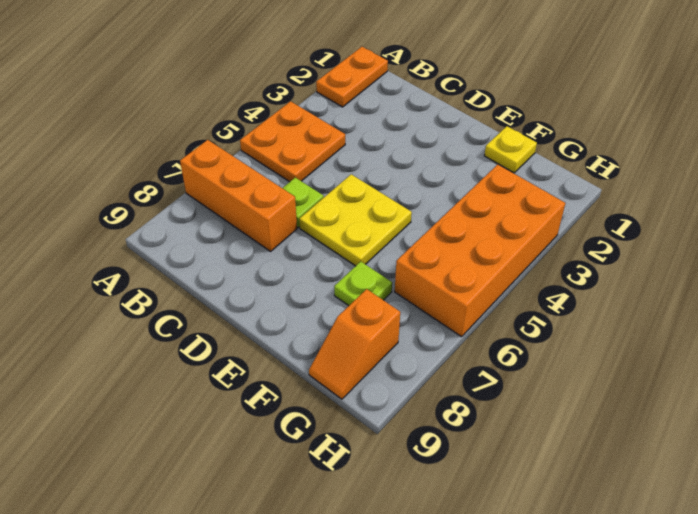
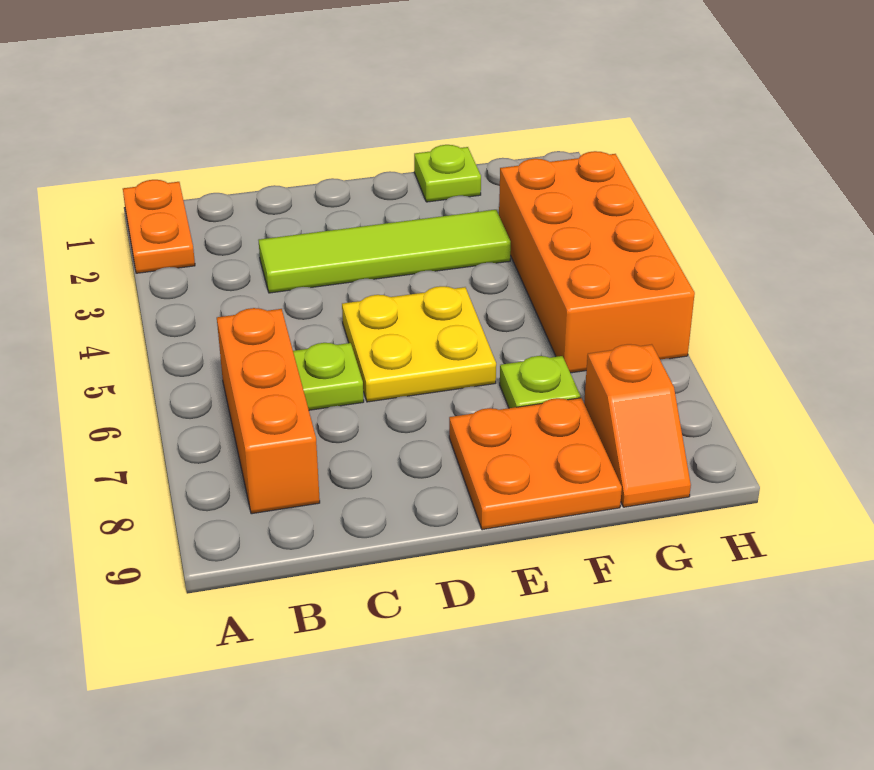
orange plate A4:B5 level 1 -> orange plate E8:F9 level 1
orange brick A7:C7 level 1 -> orange brick B6:B8 level 1
none -> lime tile C3:F3 level 1
yellow plate F1 level 1 -> lime plate F1 level 1

